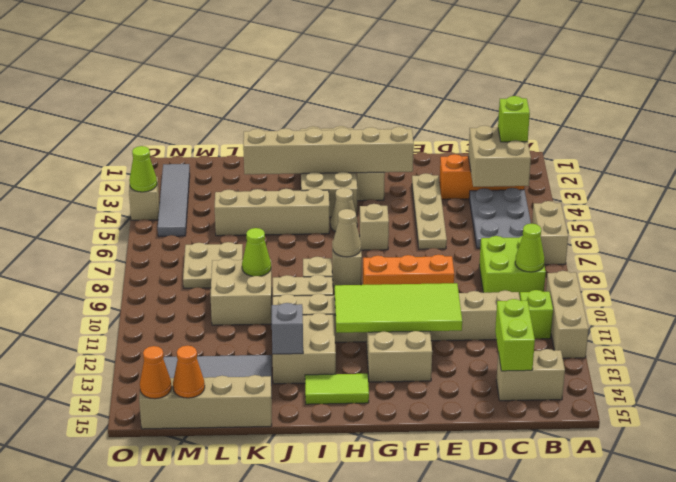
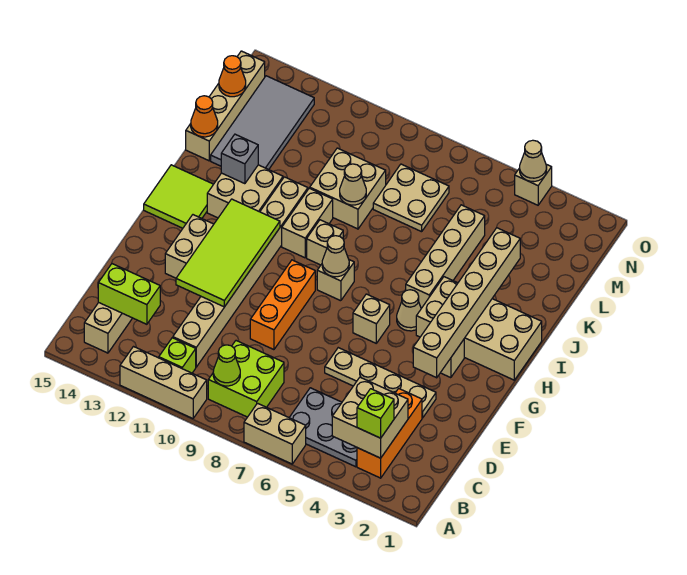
lime tile H14:I14 level 1 -> lime tile H14:I15 level 1
lime cone K9 level 2 -> tan cone K9 level 2
grey tile N2:N5 level 1 -> none
orange cone N15 level 2 -> orange cone K15 level 2
lime cone O4 level 2 -> tan cone O4 level 2

